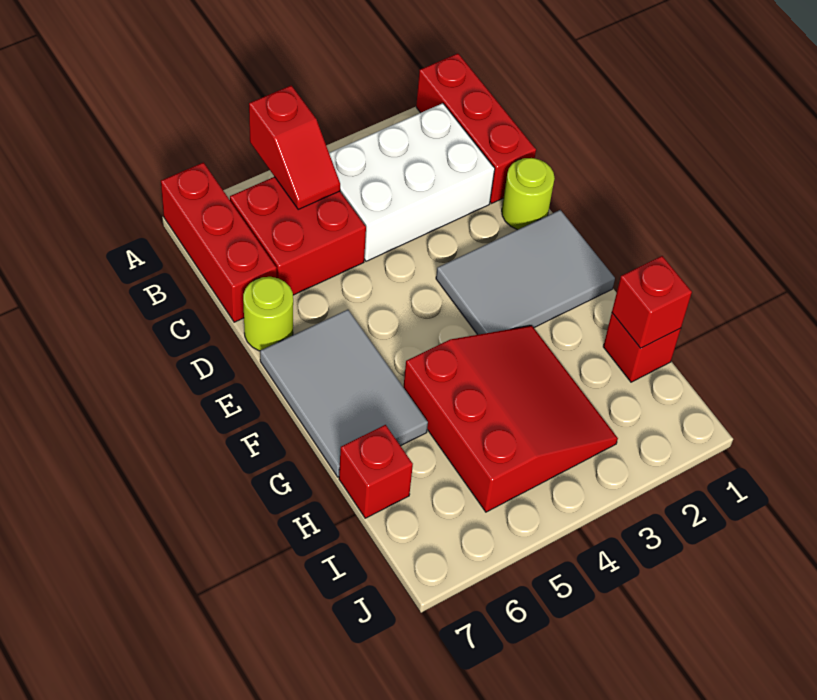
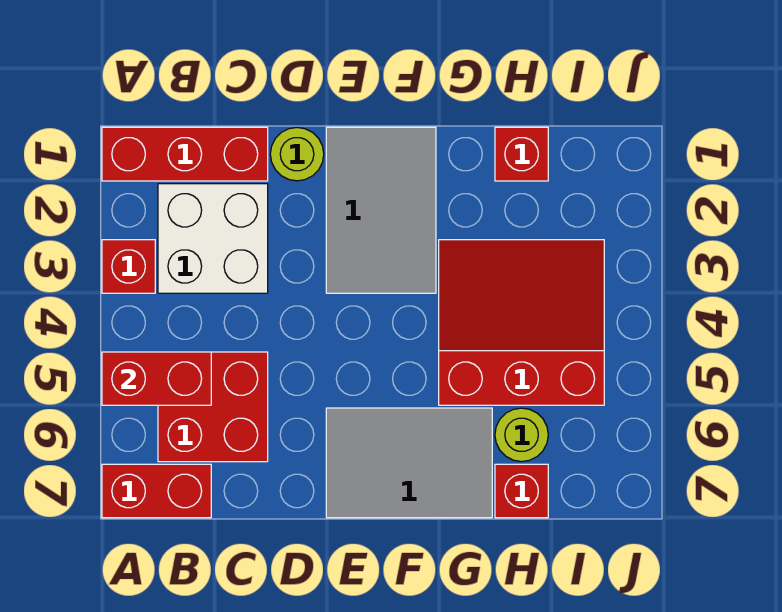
red slope A5:B5 level 2 top A -> red brick A5:B5 level 2
red brick A7:C7 level 1 -> red brick A7:B7 level 1
white brick B2:C4 level 1 -> white brick B2:C3 level 1
lime round brick D7 level 1 -> lime round brick H6 level 1
red brick H1 level 2 -> red brick A3 level 1

